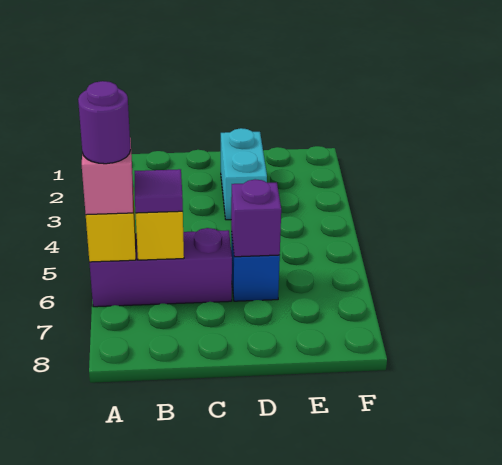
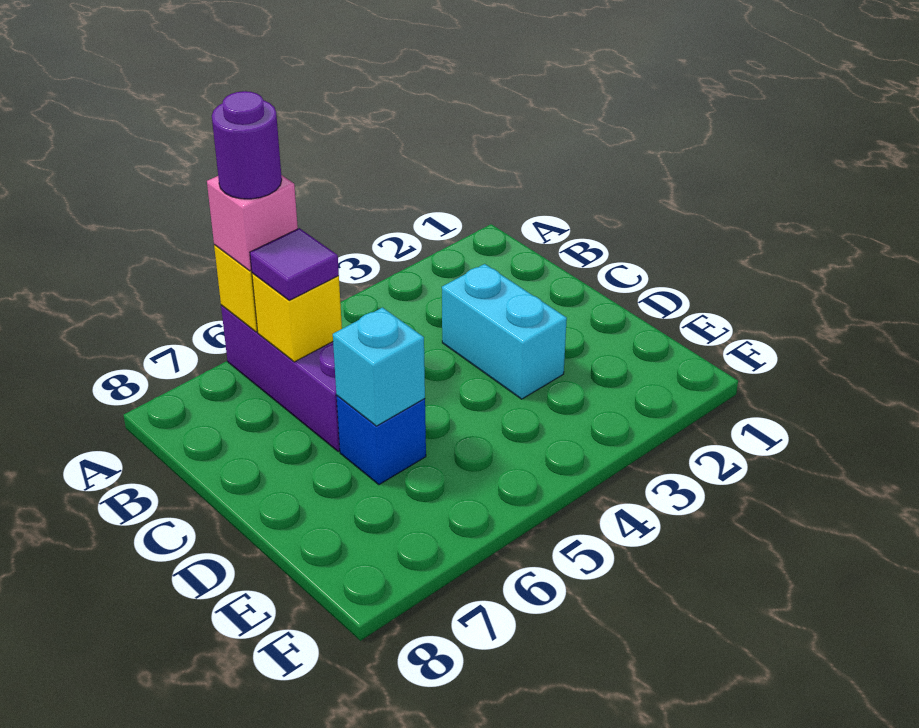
cyan brick D2:D3 level 1 -> cyan brick C3:D3 level 1
purple brick D6 level 2 -> cyan brick D6 level 2

